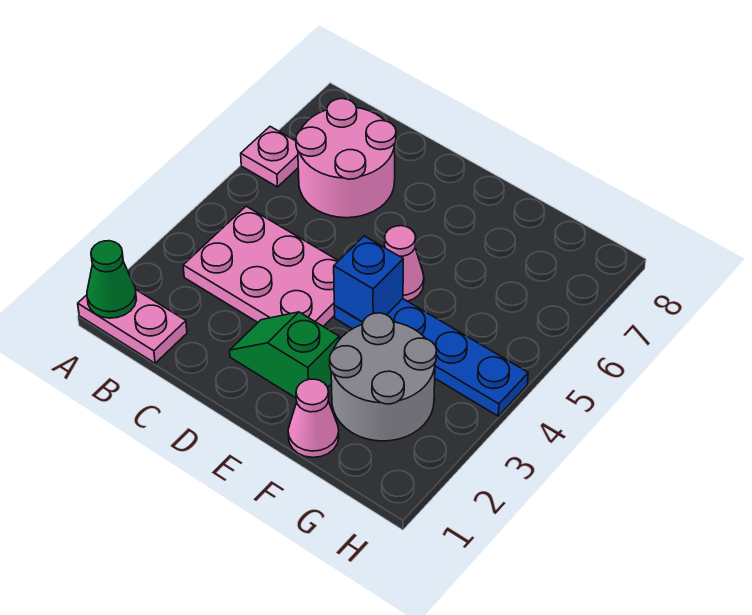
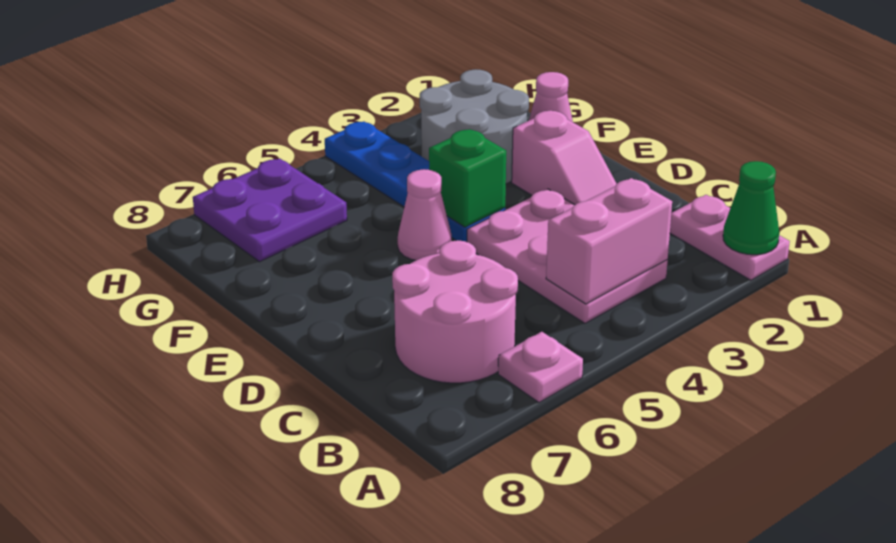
none -> pink brick B3:B4 level 2
green slope D2:E2 level 1 top E -> pink slope D2:E2 level 1 top E
blue brick E4 level 2 -> green brick E4 level 2
none -> purple plate G6:H7 level 1

